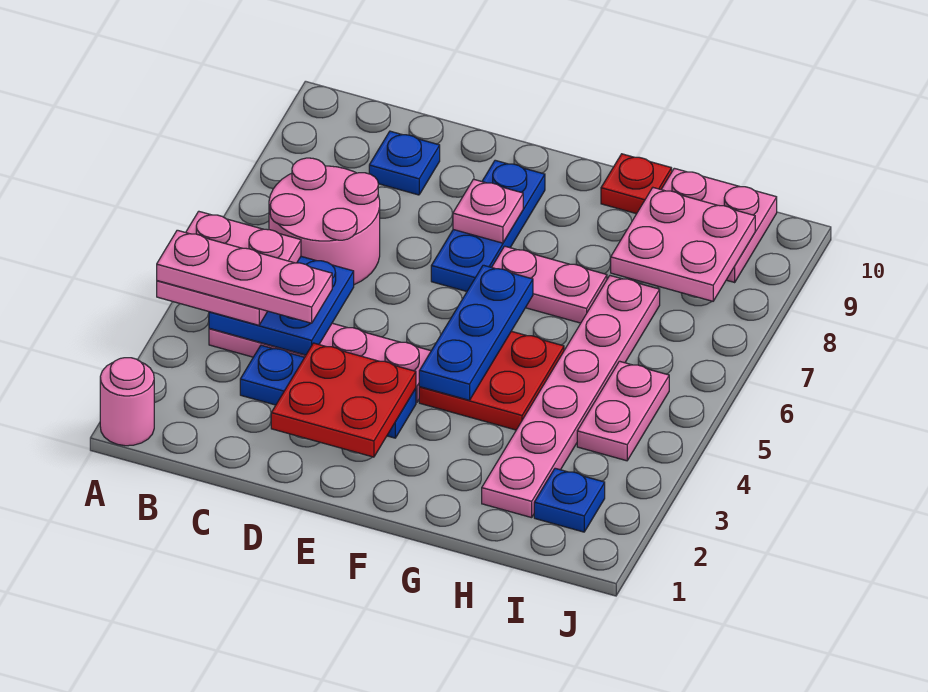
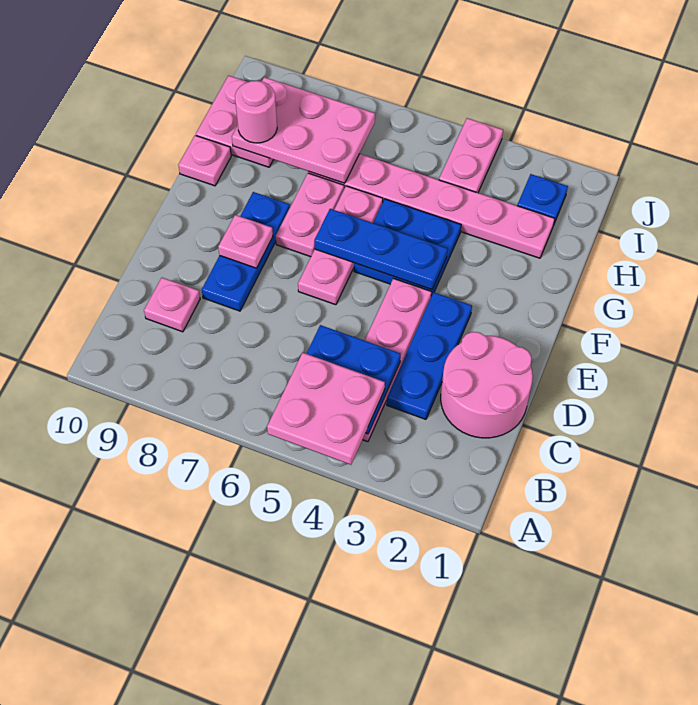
pink round brick A1 level 1 -> pink round brick H9 level 3
pink plate A4:C4 level 4 -> pink plate E6:G6 level 1
pink round brick B6:C7 level 1 -> pink round brick C1:D2 level 1
blue plate C9 level 1 -> pink plate C9 level 1
red plate D2:E3 level 2 -> none
blue plate E7:E9 level 1 -> blue plate D8:F8 level 1
red plate F4:G5 level 1 -> blue plate F4:G5 level 1
red plate G10 level 1 -> pink plate G10 level 1
pink plate H8:I9 level 2 -> pink plate H7:I9 level 2
pink plate I4:I5 level 1 -> pink plate I4:J4 level 1

